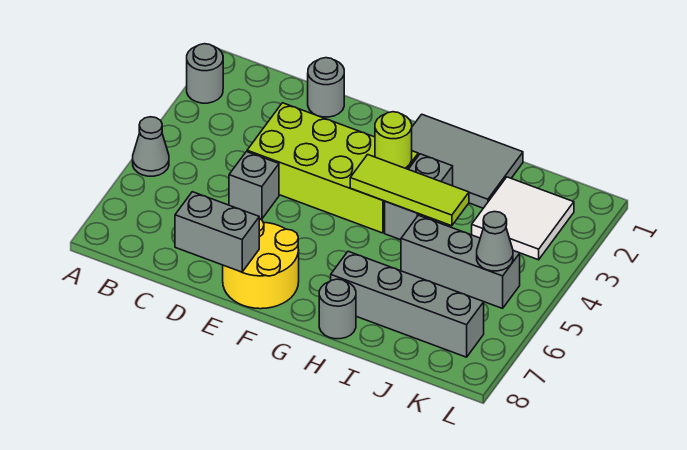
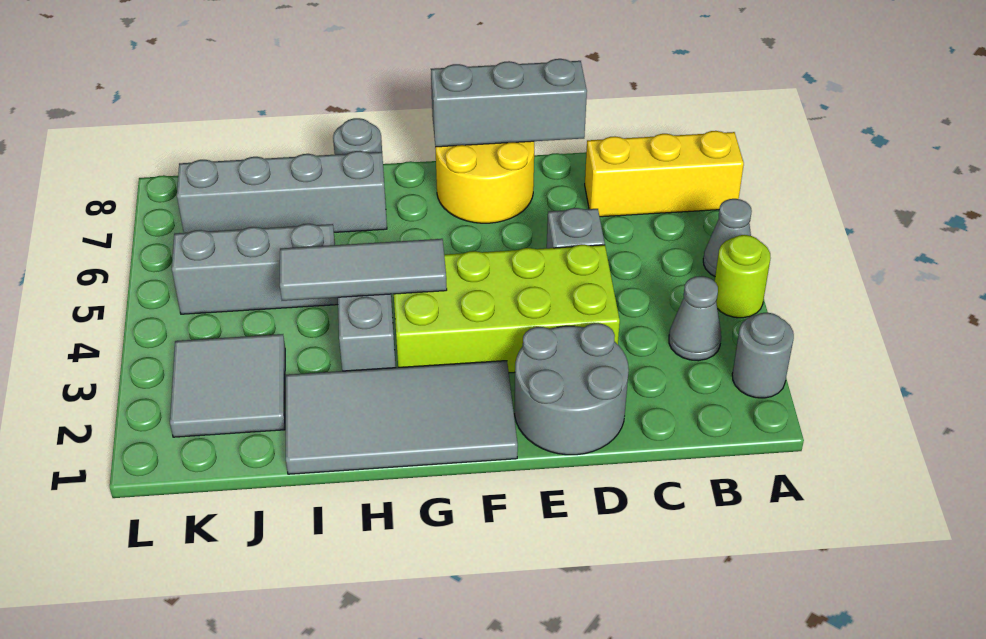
none -> yellow brick A7:C7 level 1
grey round brick D1 level 1 -> grey round brick D1:E2 level 1
grey brick D8:E8 level 2 -> grey brick D8:F8 level 2
grey tile G1:I2 level 1 -> grey tile F1:I2 level 1
lime round brick G3 level 2 -> lime round brick A4 level 1
lime tile G4:I4 level 2 -> grey tile G4:I4 level 2
white tile J2:K3 level 1 -> grey tile J2:K3 level 1
grey cone K5 level 2 -> grey cone B3 level 1

